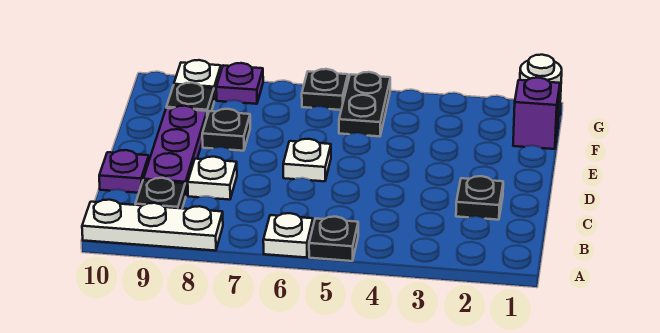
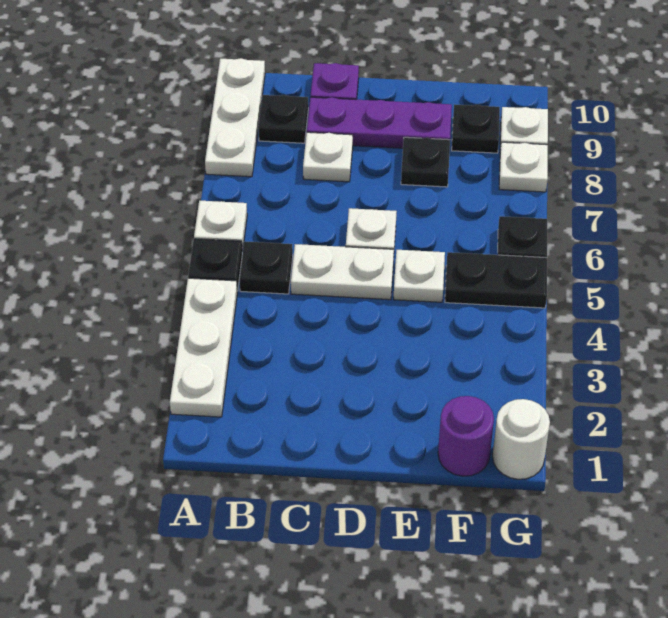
none -> white plate A2:A4 level 1
black plate C2 level 1 -> black plate B5 level 1
none -> white plate C5:D5 level 1
none -> white plate E5 level 1
purple brick F1 level 1 -> purple round brick F1 level 1
purple plate G8 level 1 -> white plate G8 level 1

